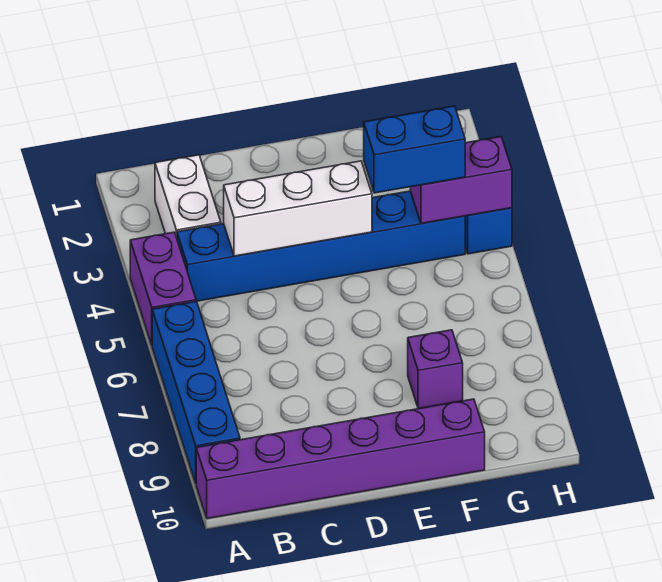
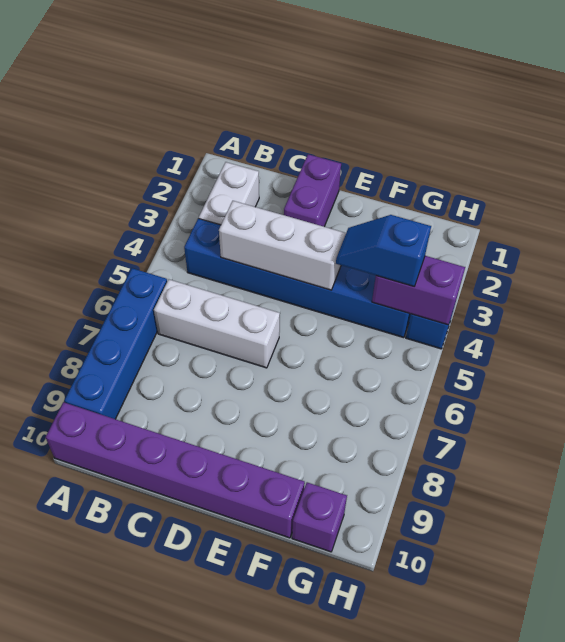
purple brick A4:A5 level 1 -> purple brick D1:D2 level 1
none -> white brick B6:D6 level 1
blue brick F4:G4 level 3 -> blue slope F4:G4 level 3 top G
purple brick F8 level 1 -> purple brick G10 level 1

